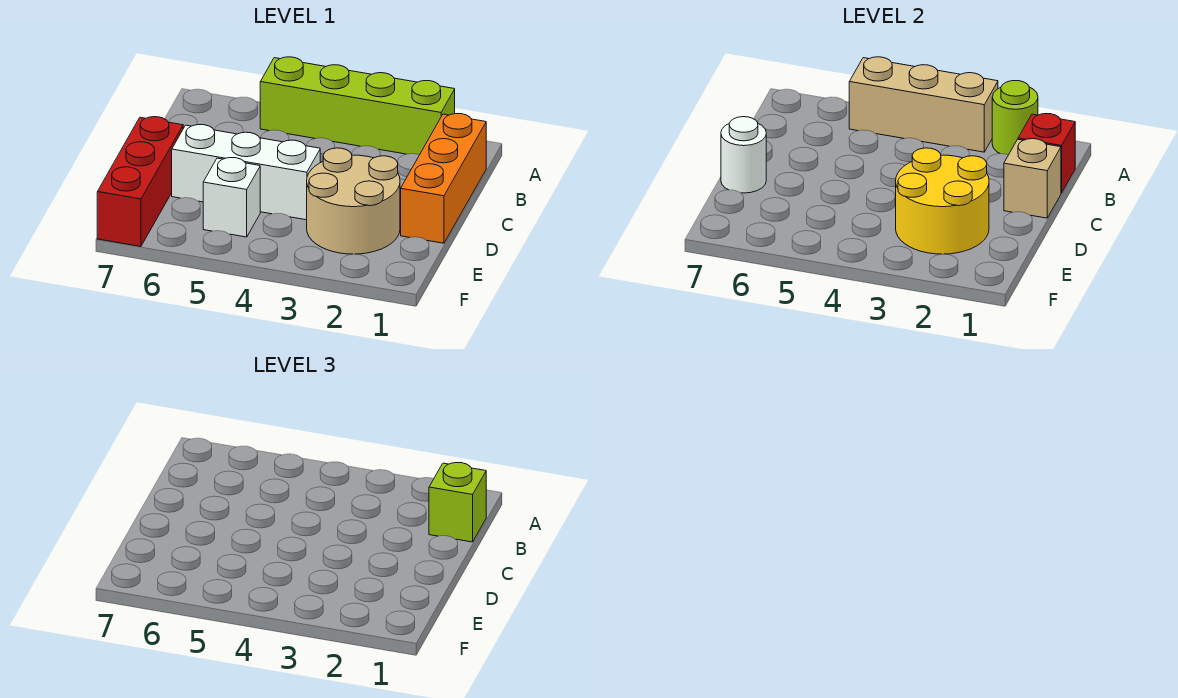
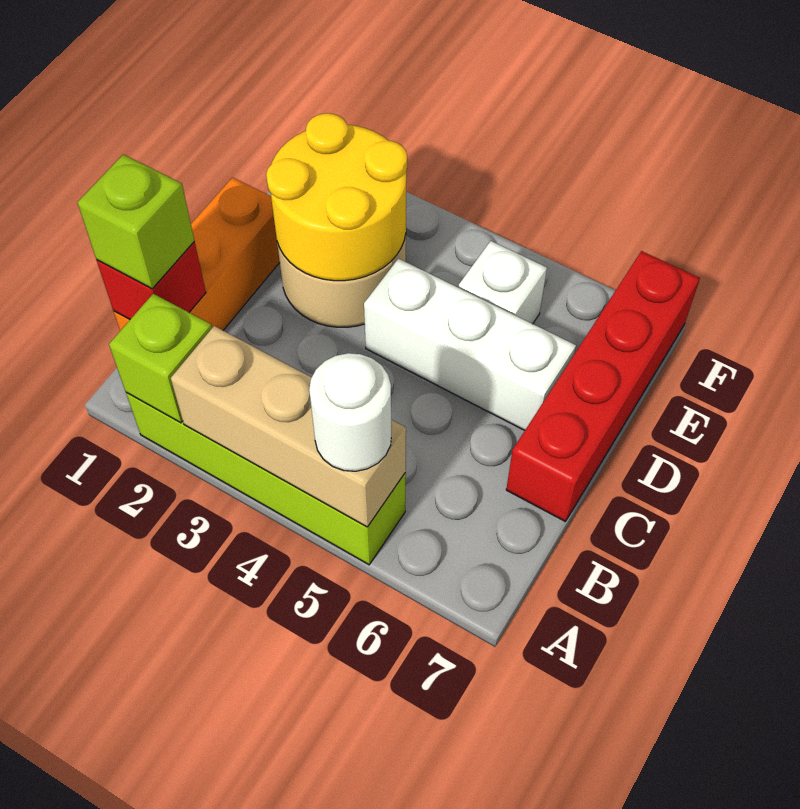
lime round brick A2 level 2 -> lime brick A2 level 2
tan brick C1 level 2 -> none
red brick D7:F7 level 1 -> red brick C7:F7 level 1
white round brick D7 level 2 -> white round brick A5 level 3

